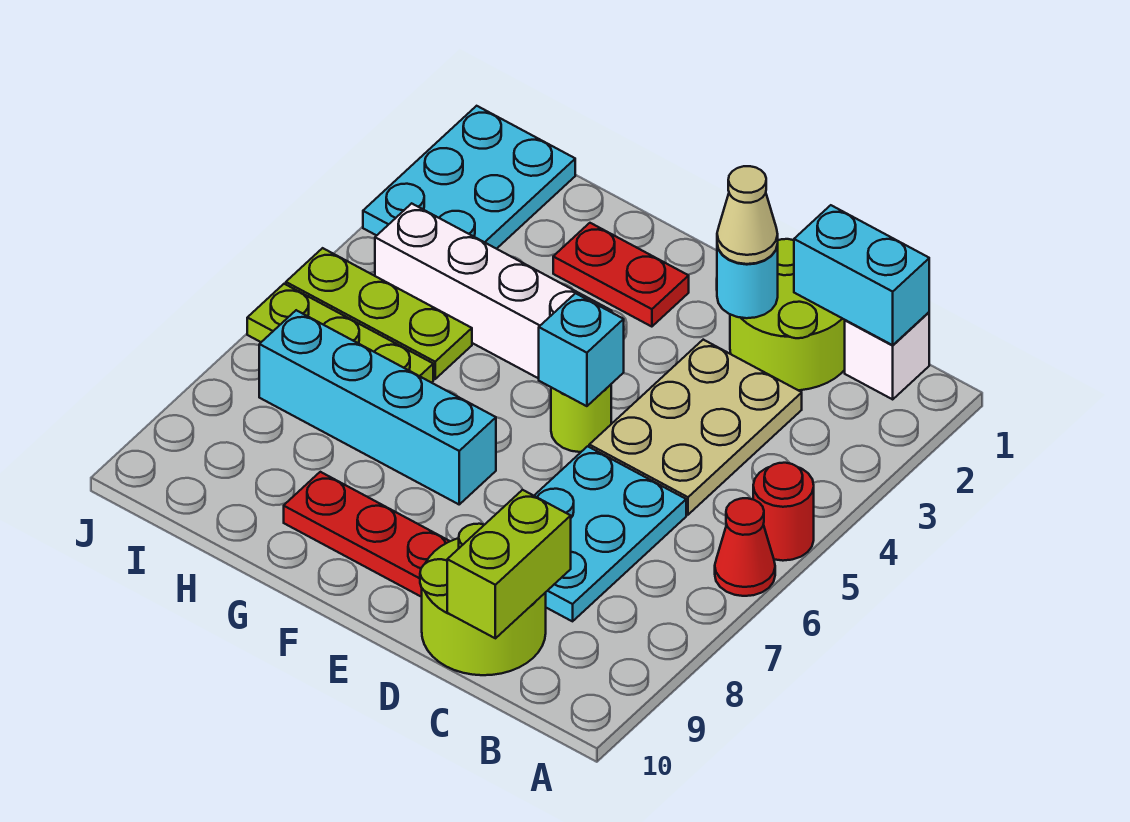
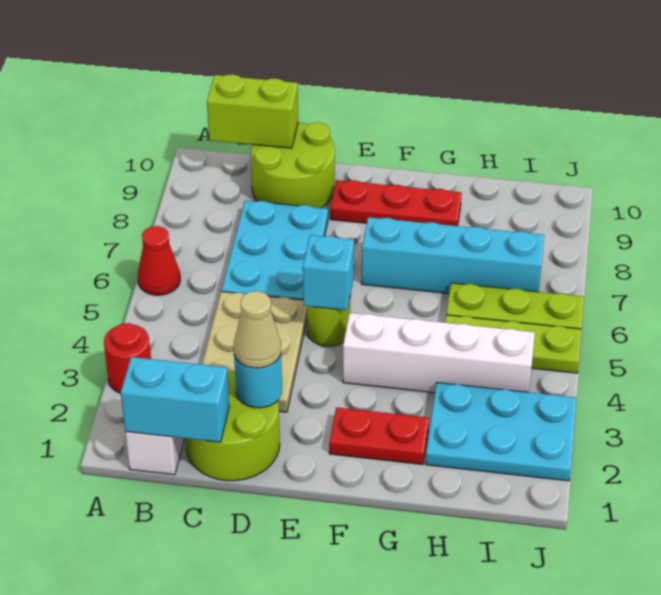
red round brick A5 level 1 -> red round brick A3 level 1
lime brick C9:C10 level 2 -> lime brick B10:C10 level 2
cyan plate I1:J3 level 1 -> cyan plate H2:J3 level 1

